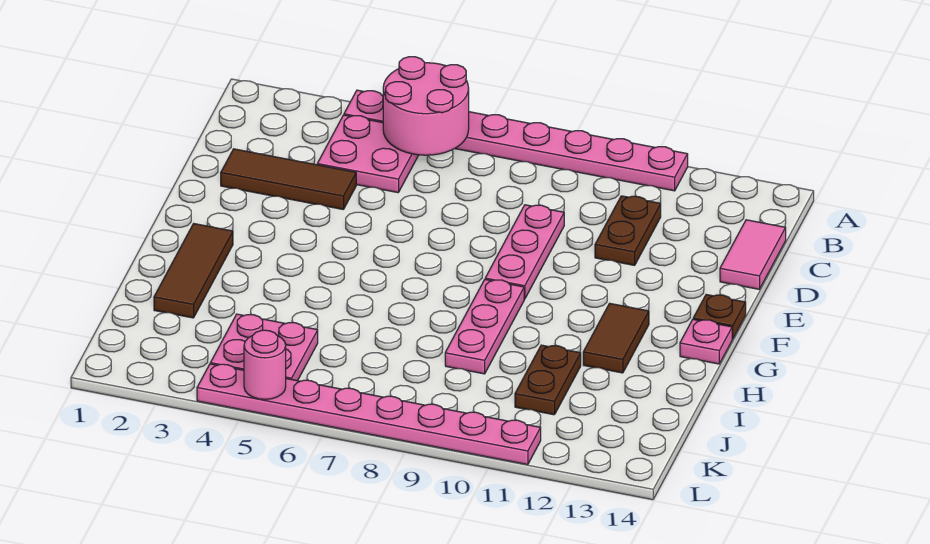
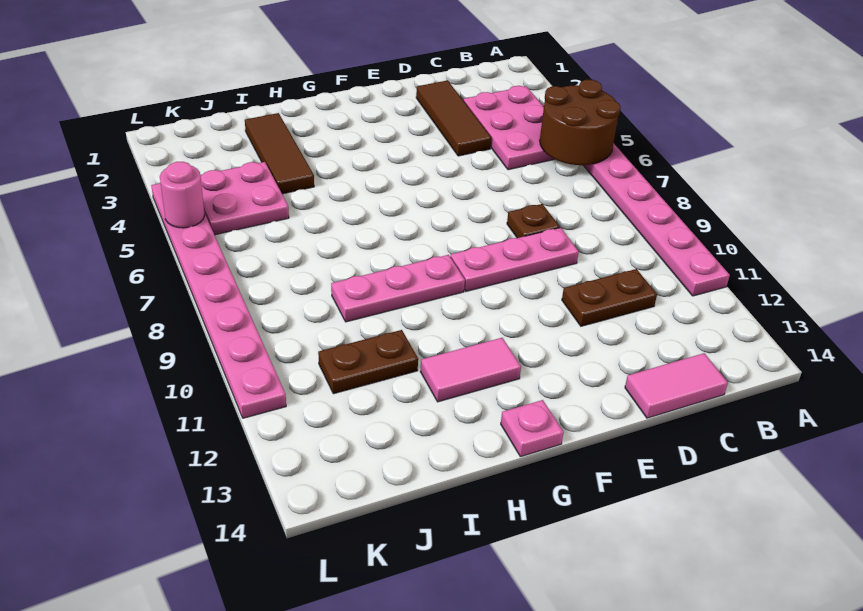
pink round brick A5:B6 level 2 -> brown round brick A5:B6 level 2
pink plate B4:C5 level 1 -> pink plate B3:C5 level 1
brown plate F14 level 1 -> brown plate D8 level 1
brown tile G2:I2 level 1 -> brown tile I2:I4 level 1
brown tile G12:H12 level 1 -> pink tile G12:H12 level 1

